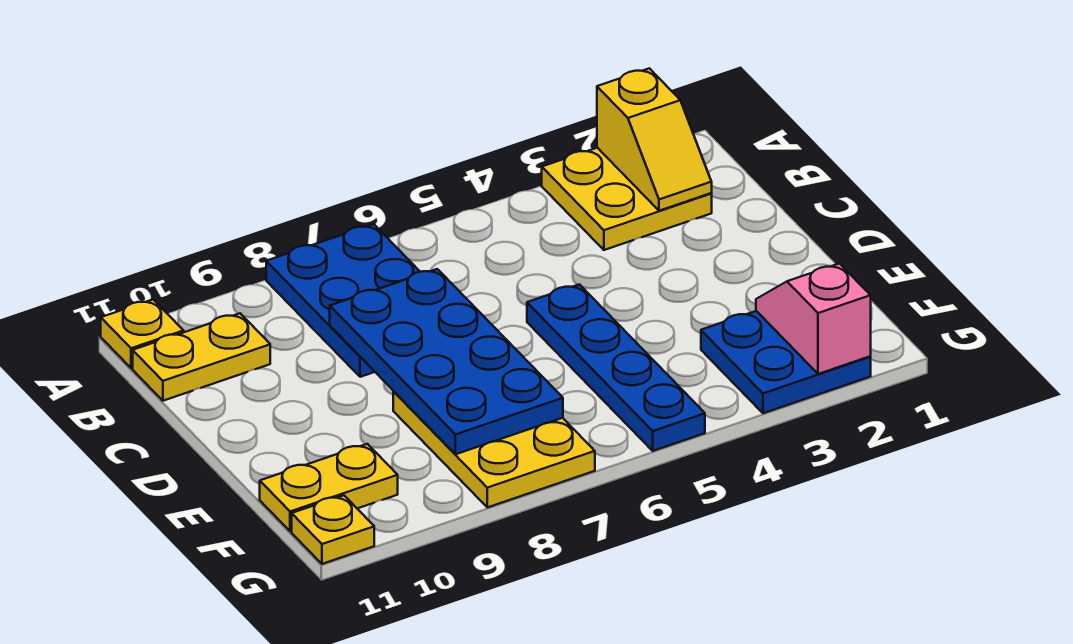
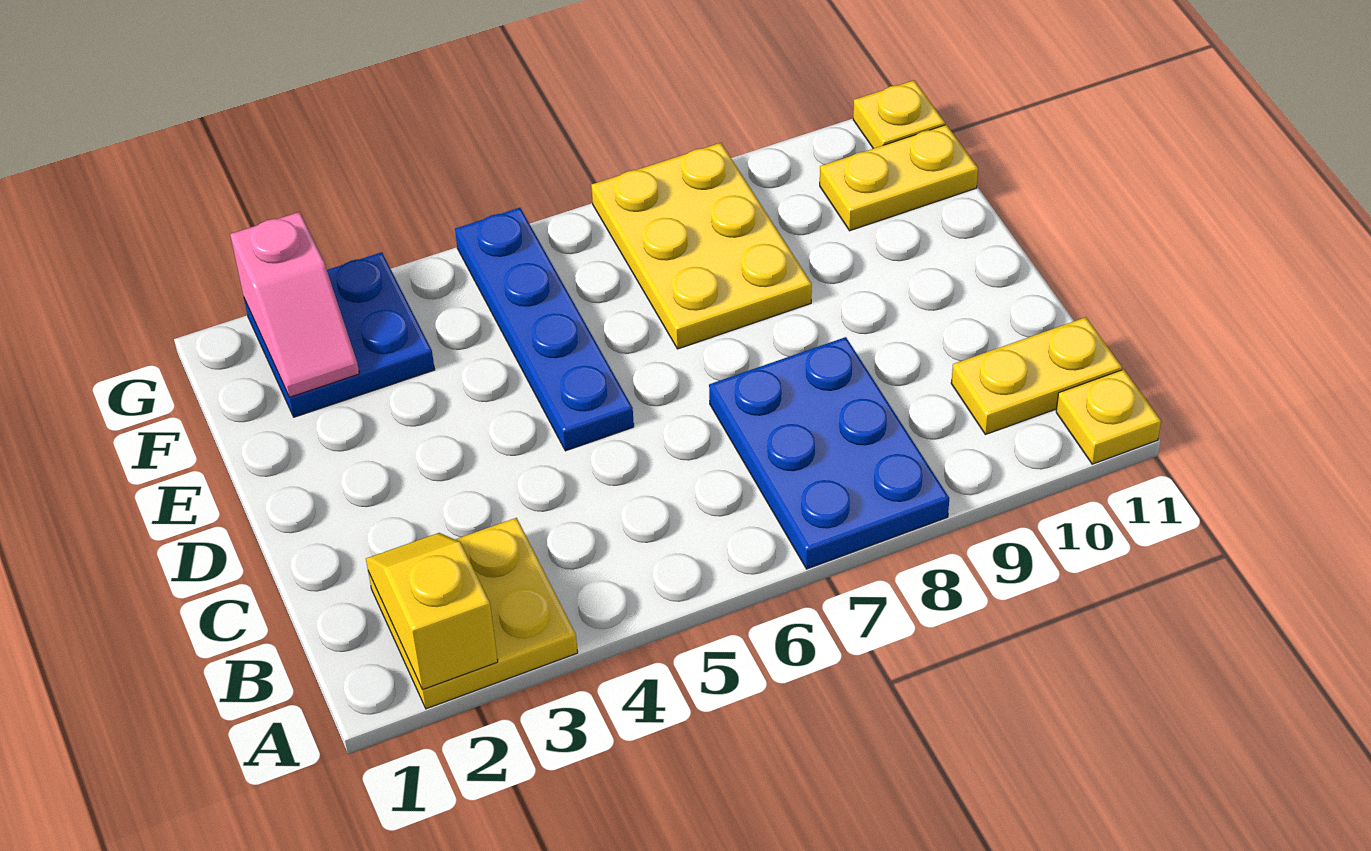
blue plate C7:F8 level 2 -> none

